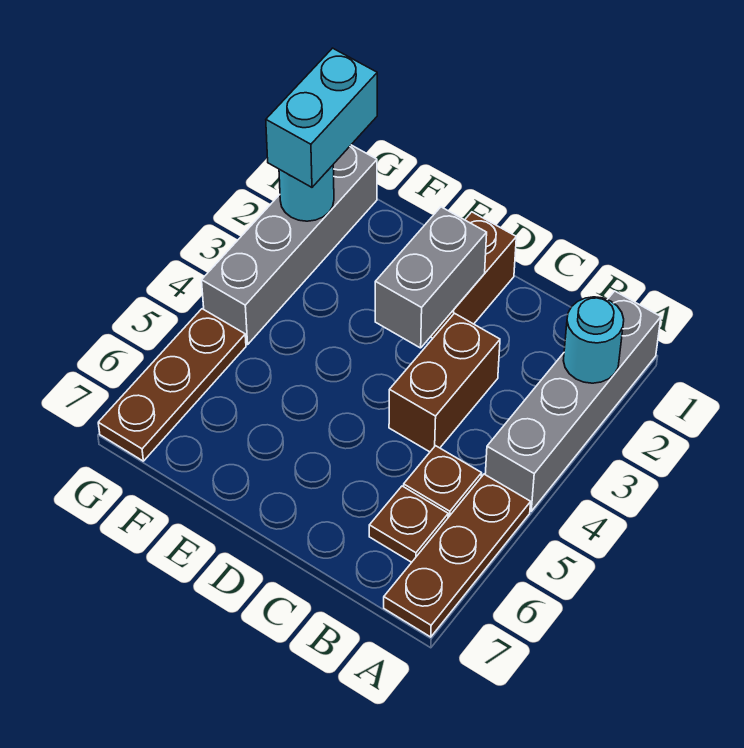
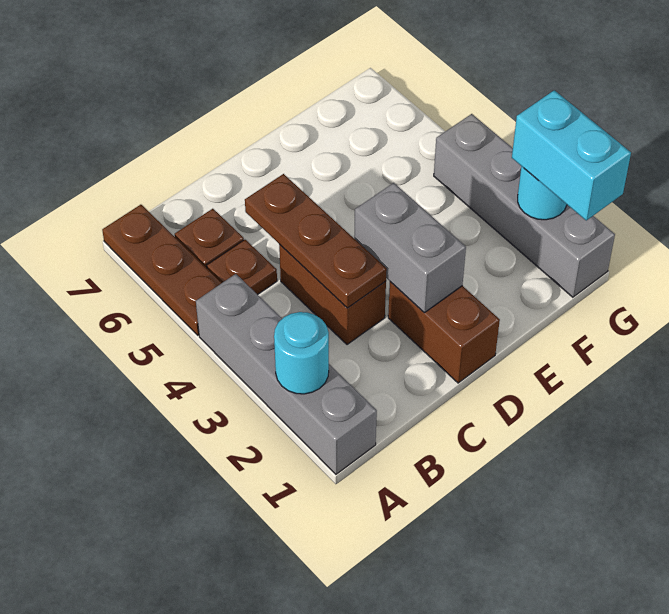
brown plate G5:G7 level 1 -> brown plate C3:C5 level 2

